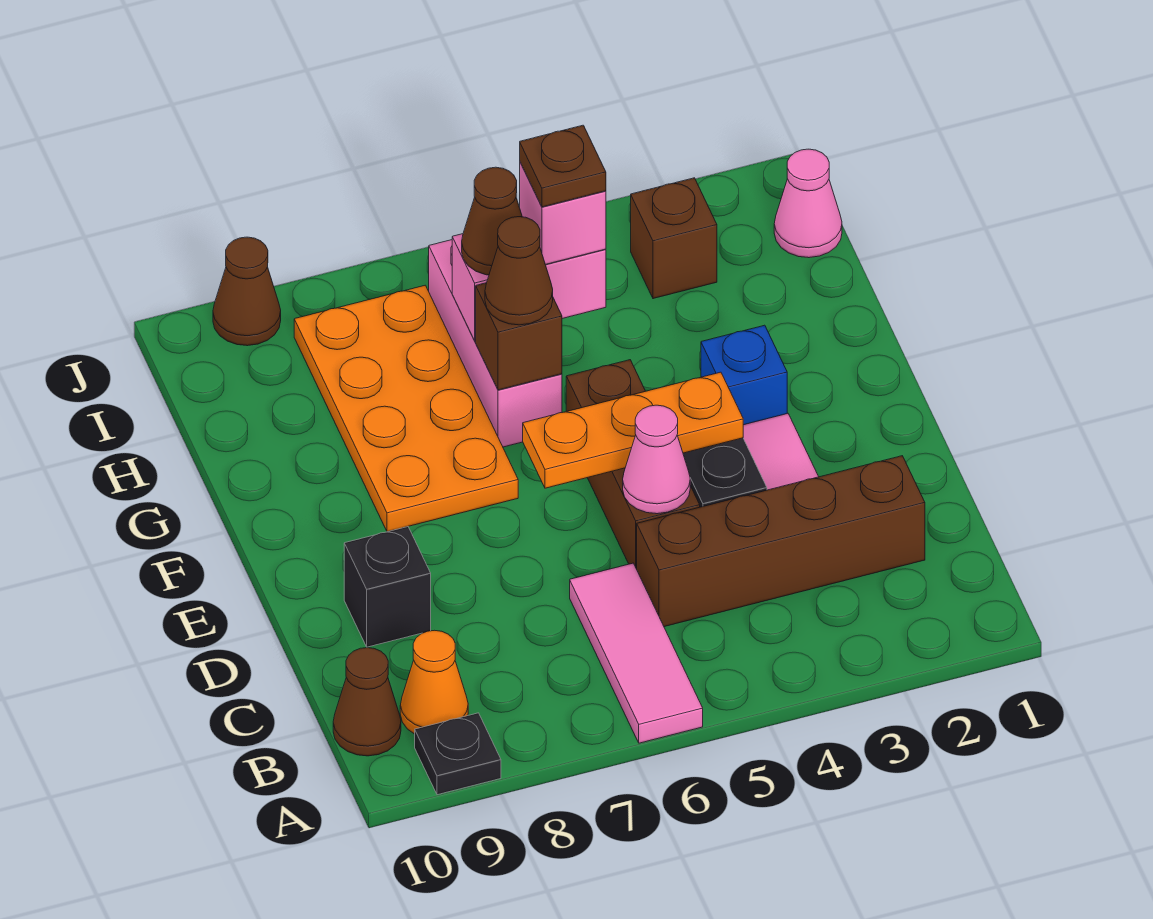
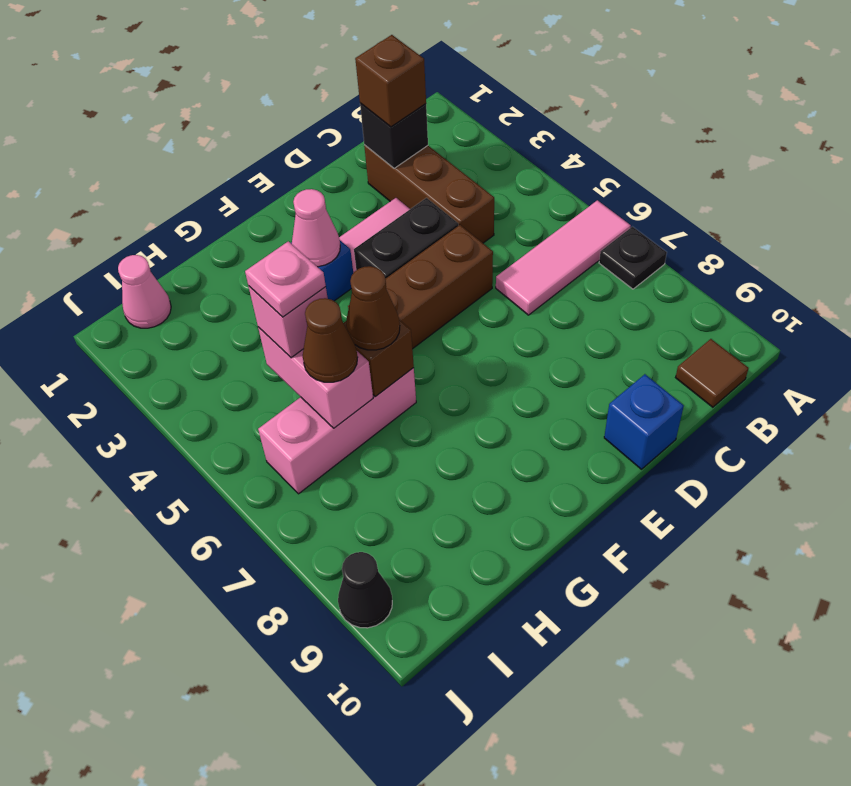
black plate A9 level 1 -> black plate A7 level 1
orange cone B9 level 1 -> none
brown cone B10 level 1 -> brown tile B10 level 1
brown brick C2:C5 level 1 -> brown brick C2:C4 level 1
pink cone D5 level 2 -> pink cone F3 level 2
black brick D9 level 1 -> black brick C2 level 2
none -> blue brick D10 level 1
orange plate E4:E6 level 2 -> none
orange plate F7:I8 level 1 -> none
brown plate H5 level 4 -> pink plate H5 level 4
brown brick I3 level 1 -> brown brick C2 level 3
brown cone J9 level 1 -> black cone J9 level 1

